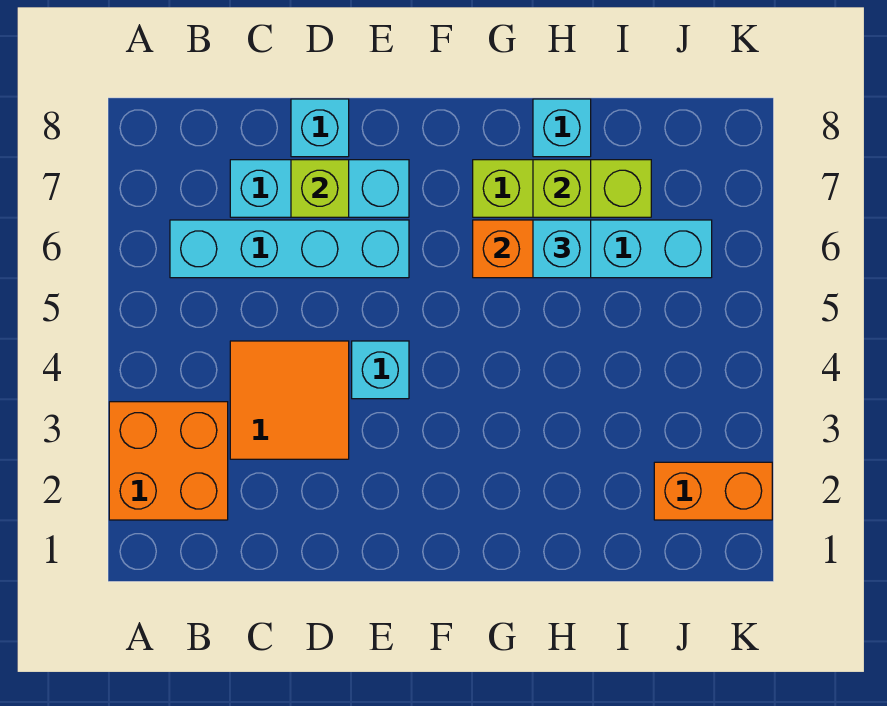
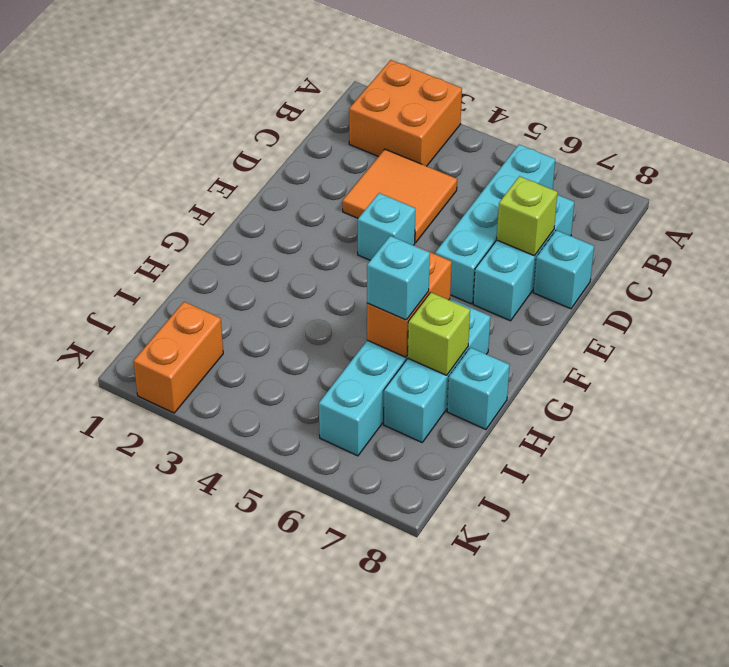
lime brick G7:I7 level 1 -> cyan brick G7:I7 level 1

